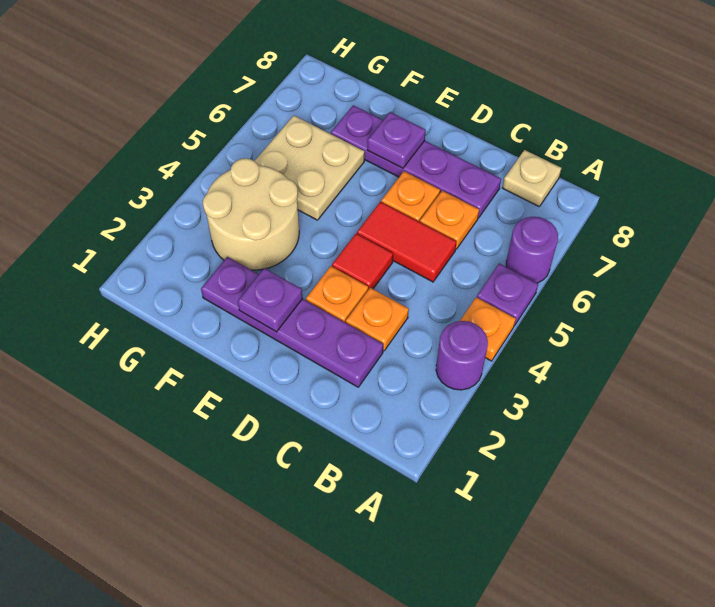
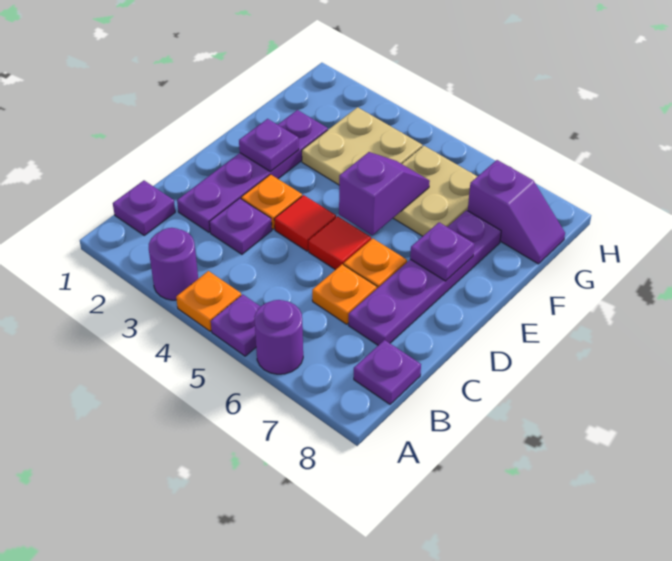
none -> purple plate B1 level 1
tan plate B8 level 1 -> purple plate B8 level 1
orange plate C3 level 1 -> purple plate C3 level 1
red tile C5:D5 level 1 -> red tile D5 level 1
none -> purple slope E5:F5 level 2 top E
tan round brick F3:G4 level 1 -> tan plate F3:G4 level 1
none -> purple slope G7:G8 level 1 top 7

